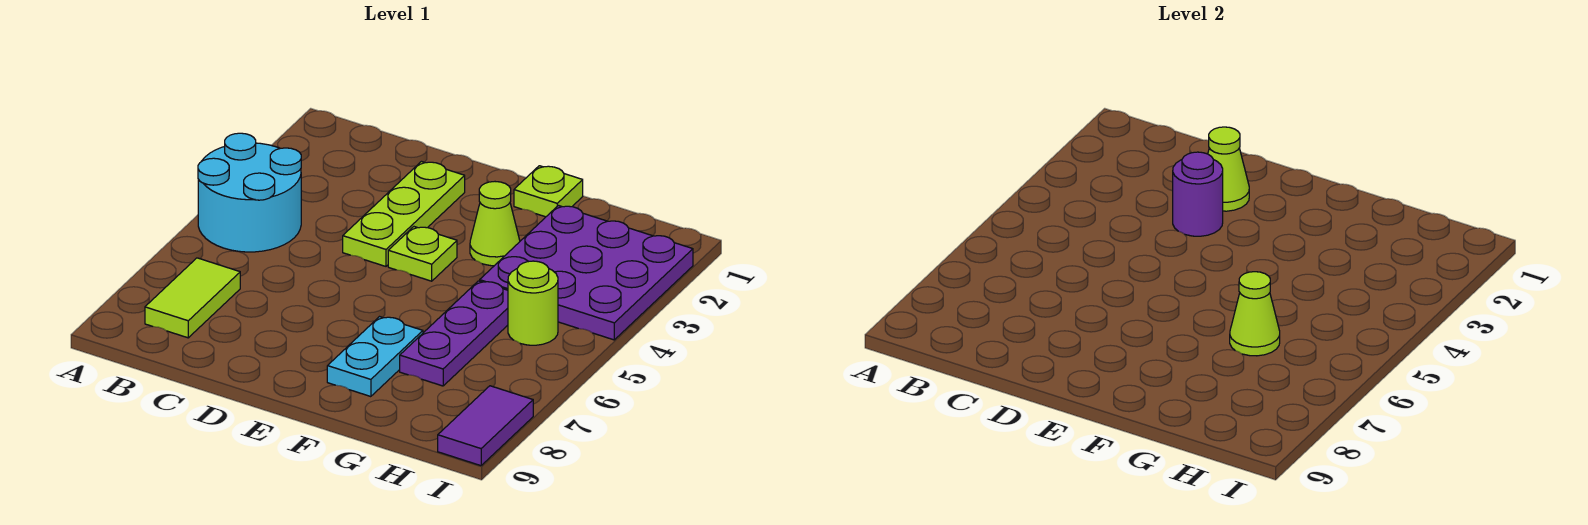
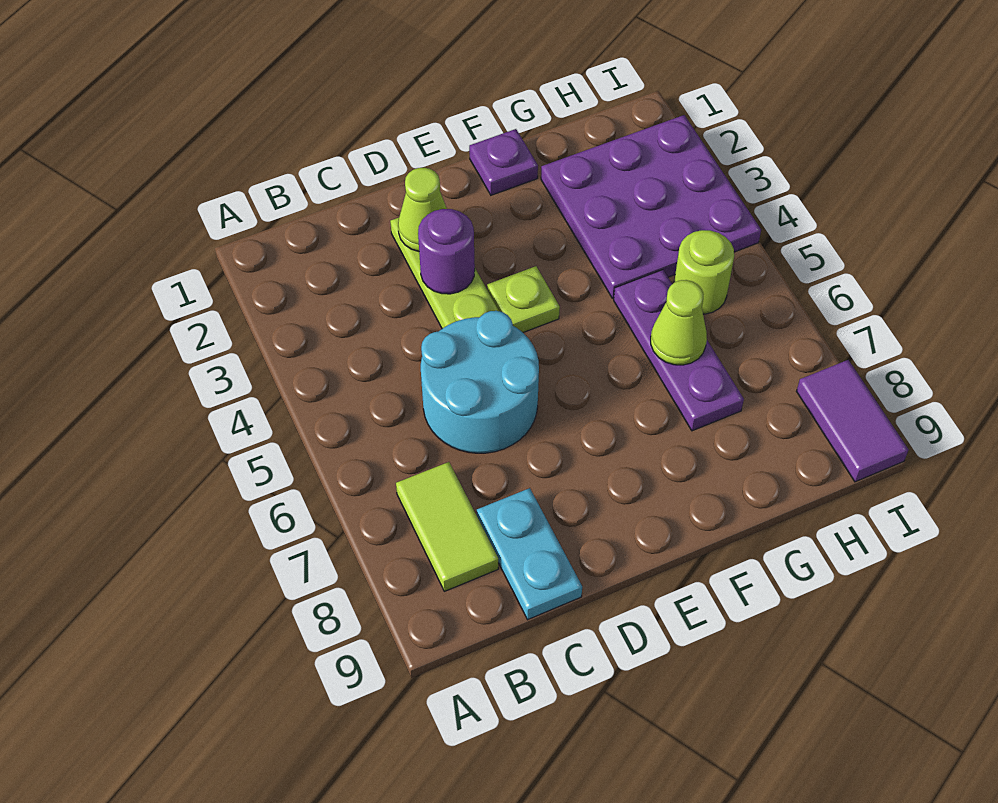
cyan round brick A4:B5 level 1 -> cyan round brick C5:D6 level 1
lime plate F1 level 1 -> purple plate F1 level 1
lime cone F3 level 1 -> none
cyan plate F7:F8 level 1 -> cyan plate C8:C9 level 1

